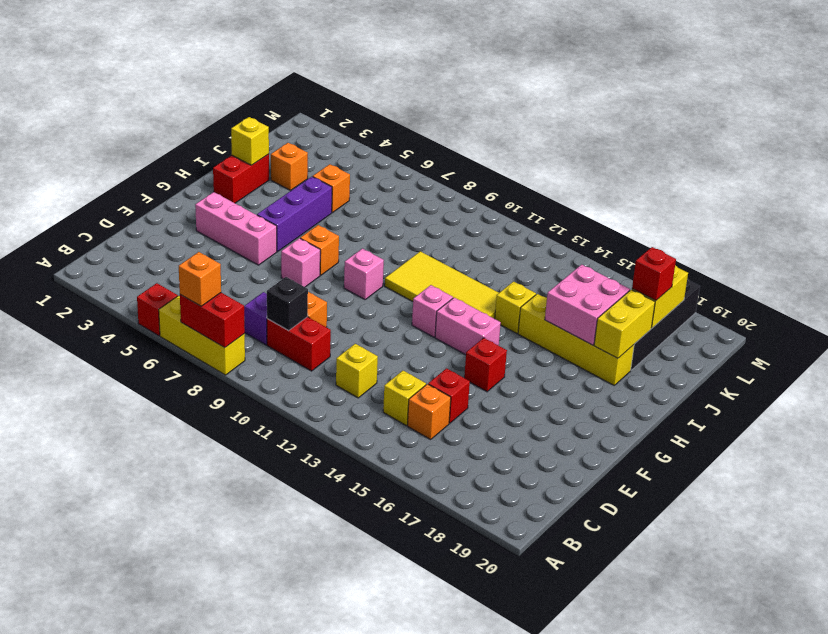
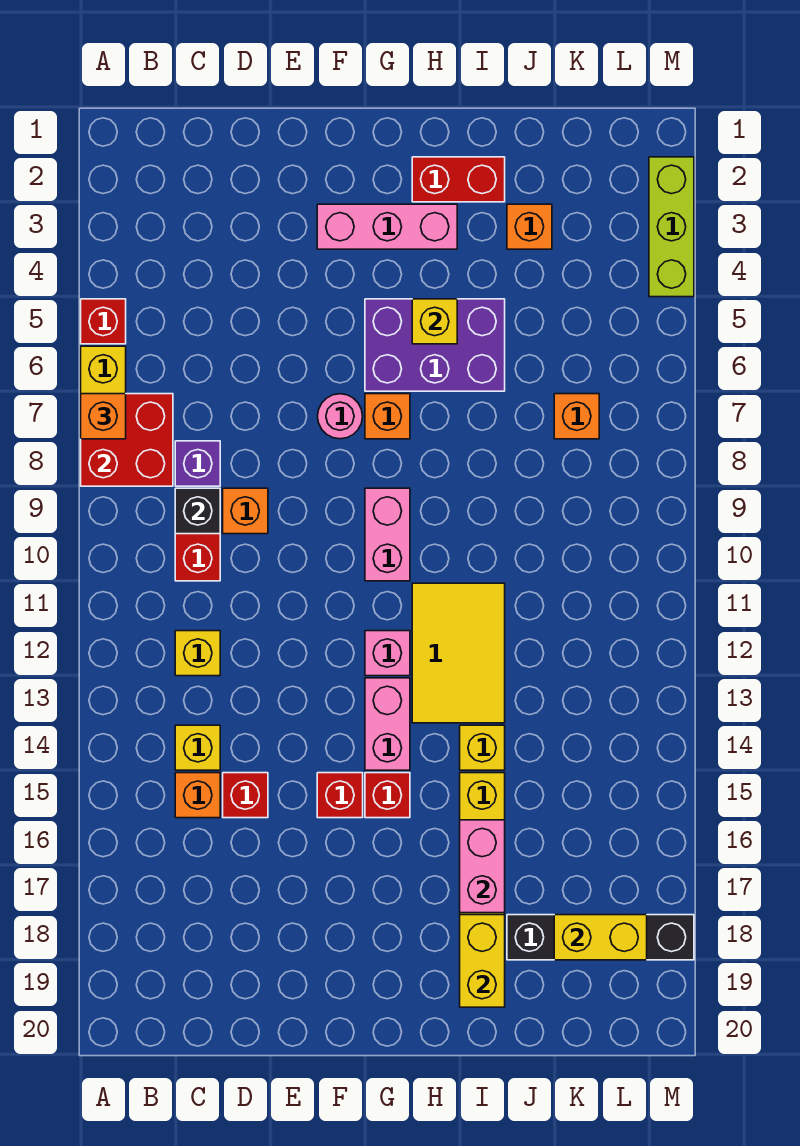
red brick A7:A8 level 2 -> red brick A7:B8 level 2
pink brick F3:F5 level 1 -> pink brick F3:H3 level 1
pink brick F7 level 1 -> pink round brick F7 level 1
purple brick G5:I5 level 1 -> purple brick G5:I6 level 1
pink brick G9 level 1 -> pink brick G9:G10 level 1
yellow tile H10:I13 level 1 -> yellow tile H11:I13 level 1
yellow brick I2 level 2 -> yellow brick H5 level 2
pink brick I16:J17 level 2 -> pink brick I16:I17 level 2
yellow brick I18:J18 level 2 -> yellow brick I18:I19 level 2
orange brick J5 level 1 -> orange brick K7 level 1
red brick K18 level 3 -> red brick G15 level 1
none -> lime brick M2:M4 level 1

